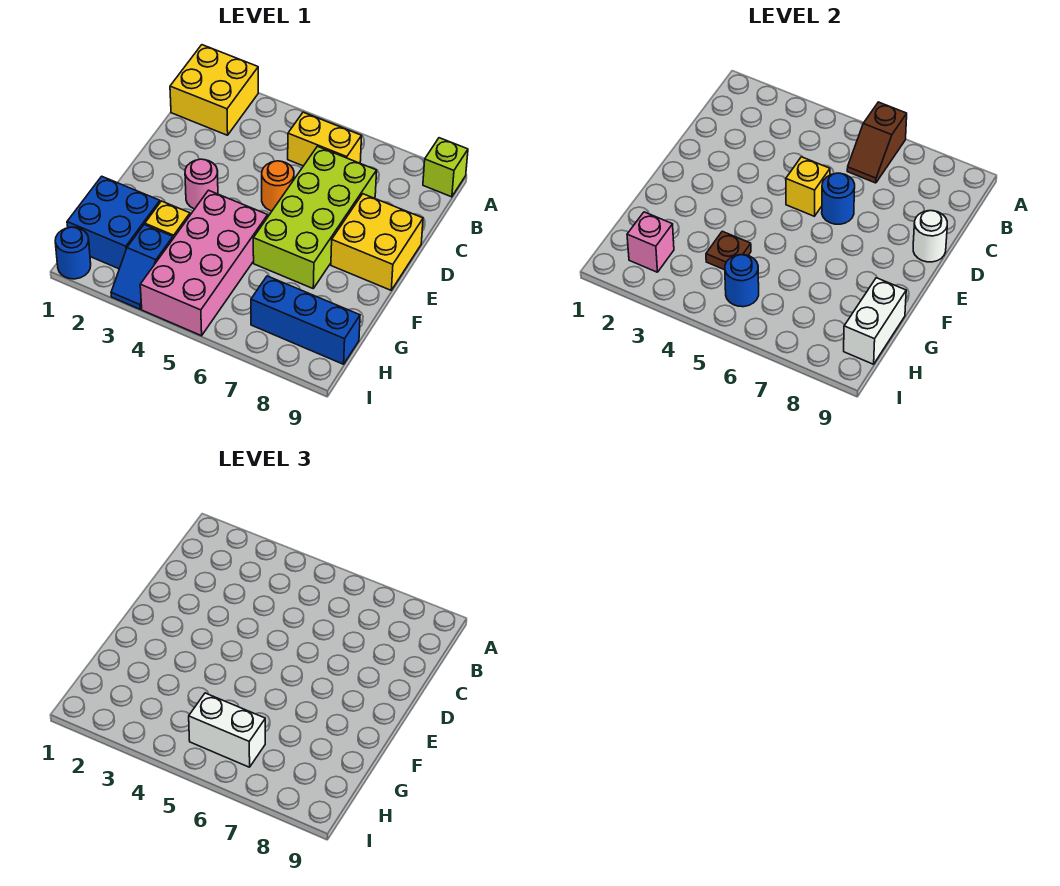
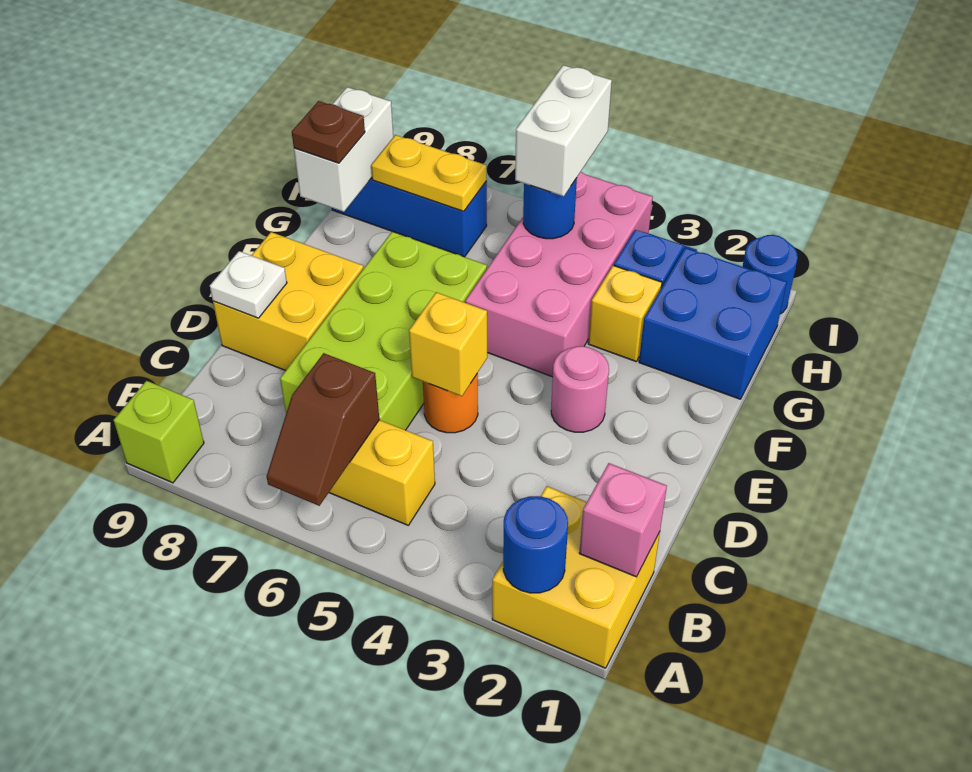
brown slope A6:B6 level 2 top A -> brown slope A6:B6 level 2 top B
blue round brick D6 level 2 -> blue round brick A2 level 2
white round brick D9 level 2 -> white plate D9 level 2
brown plate G4 level 2 -> brown plate G9 level 3
pink brick H2 level 2 -> pink brick B1 level 2
white brick H5:H6 level 3 -> white brick H5:I5 level 3
none -> yellow plate H7:H8 level 2

